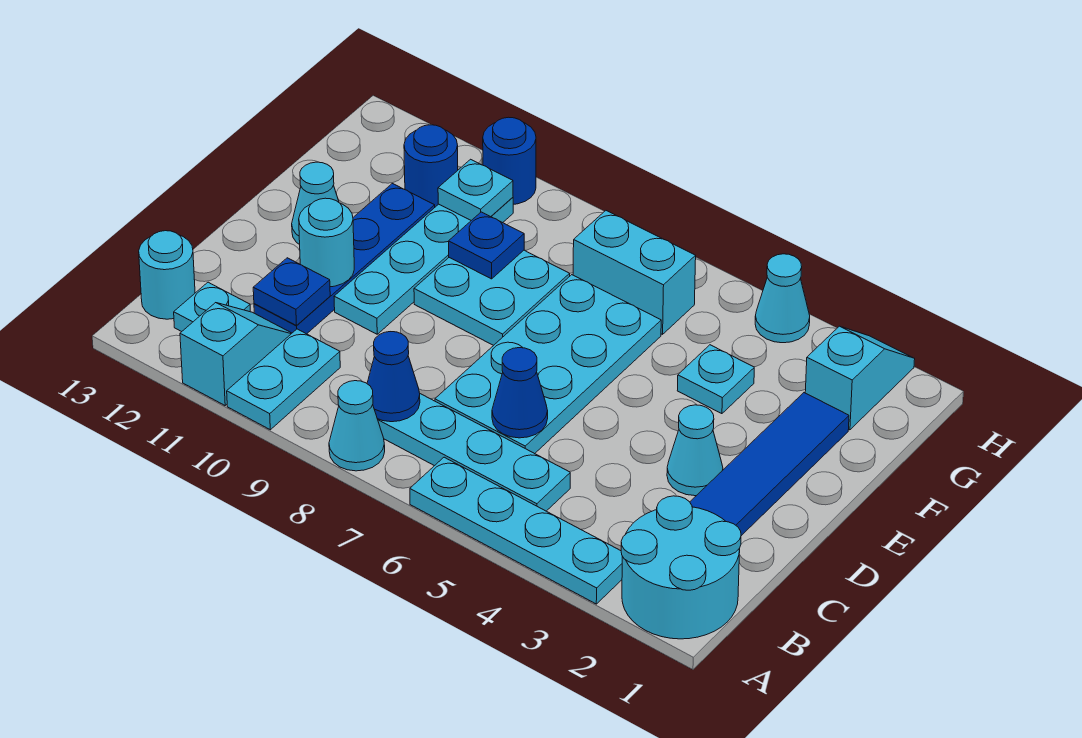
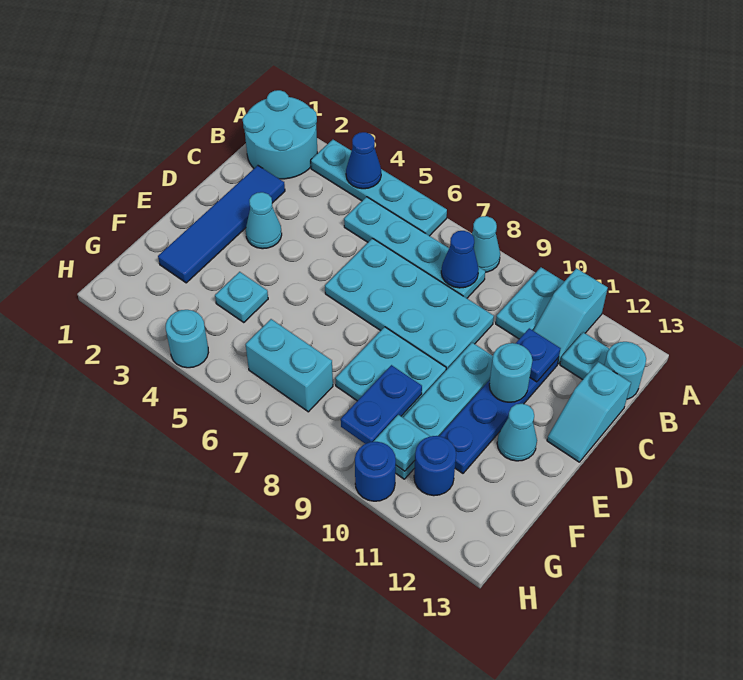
cyan plate C6:F7 level 1 -> cyan plate C6:D9 level 1
blue cone C6 level 2 -> blue cone A4 level 2
blue plate F9 level 2 -> blue plate F9:G9 level 2
cyan slope G2:H2 level 1 top G -> cyan slope C13:D13 level 1 top C
cyan cone H4 level 1 -> cyan round brick H4 level 1

